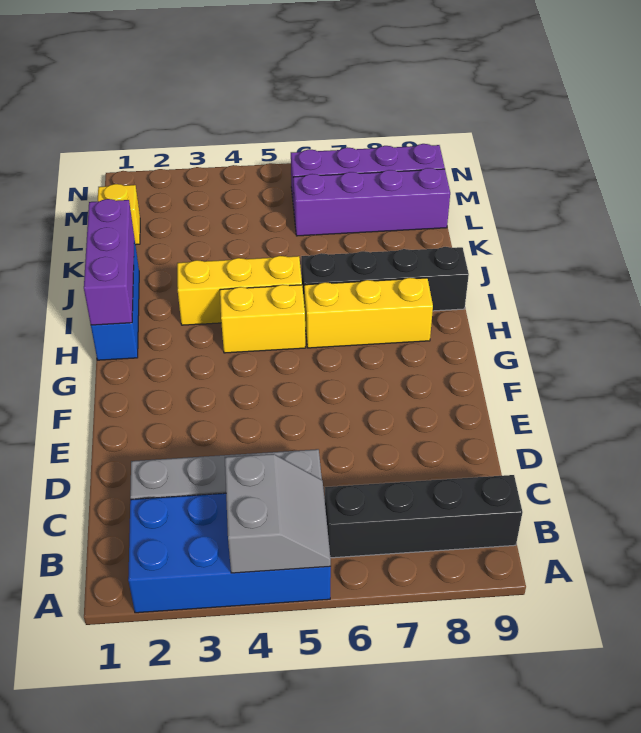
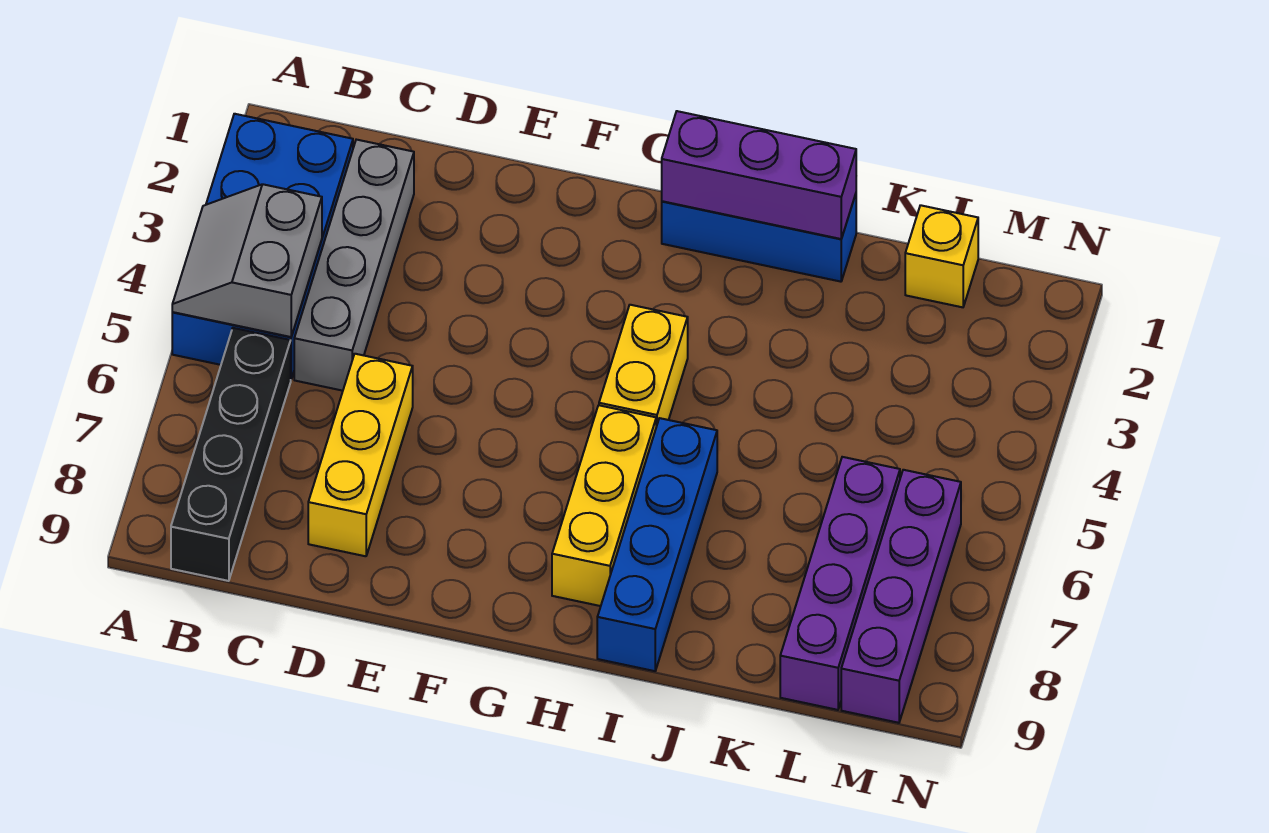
grey slope A4:B5 level 2 top 4 -> grey slope A4:B5 level 2 top B
yellow brick I3:I5 level 1 -> yellow brick D6:D8 level 1
black brick I6:I9 level 1 -> blue brick I6:I9 level 1

